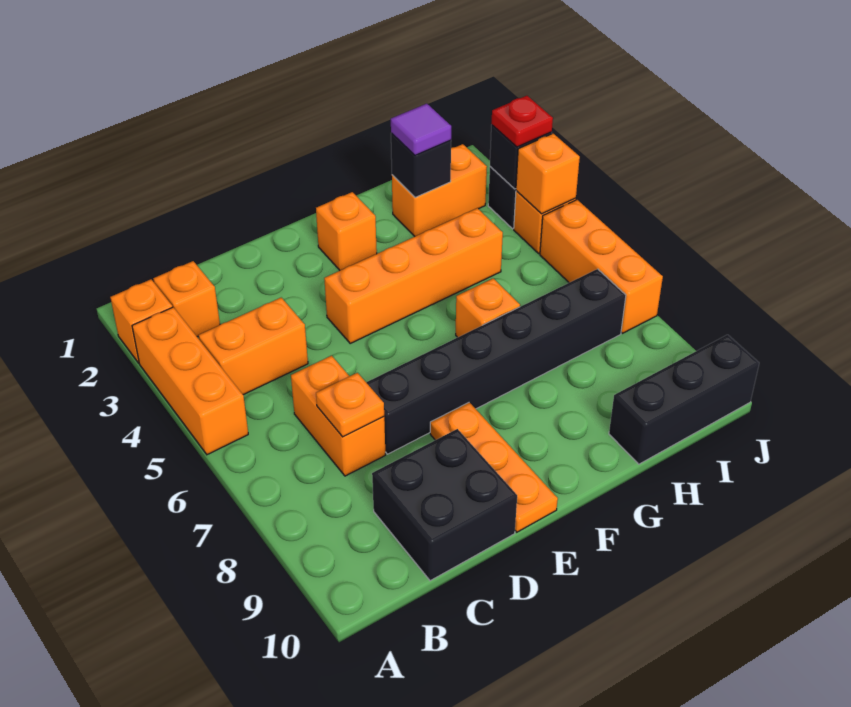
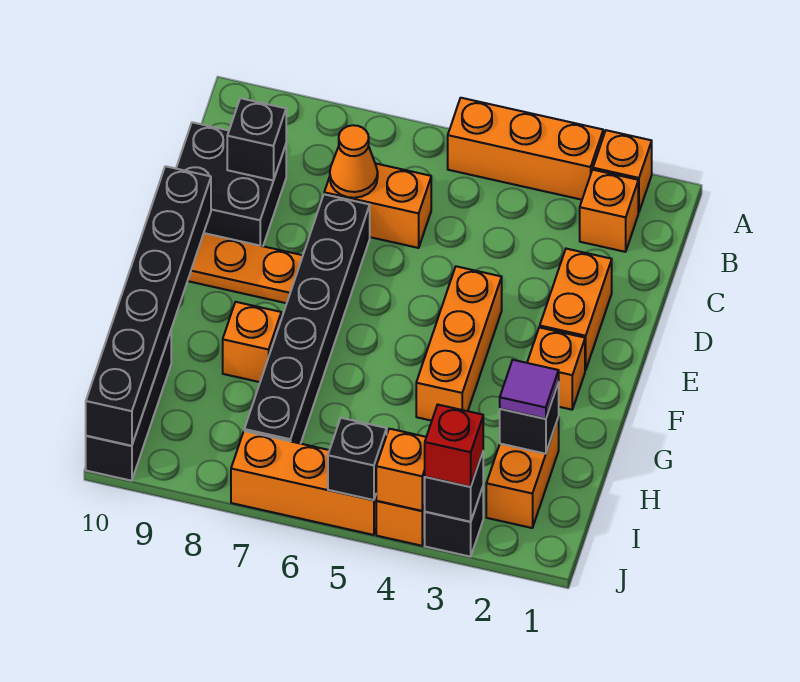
orange brick B4:C4 level 1 -> orange brick D2:E2 level 1
orange plate C7 level 2 -> orange cone C7 level 2
none -> black brick C9 level 2
orange brick E4:H4 level 1 -> orange brick E4:G4 level 1
none -> black brick E10:J10 level 2
orange brick G6 level 1 -> orange brick G8 level 1
red plate J3 level 3 -> red brick J3 level 3
none -> black brick J5 level 2

